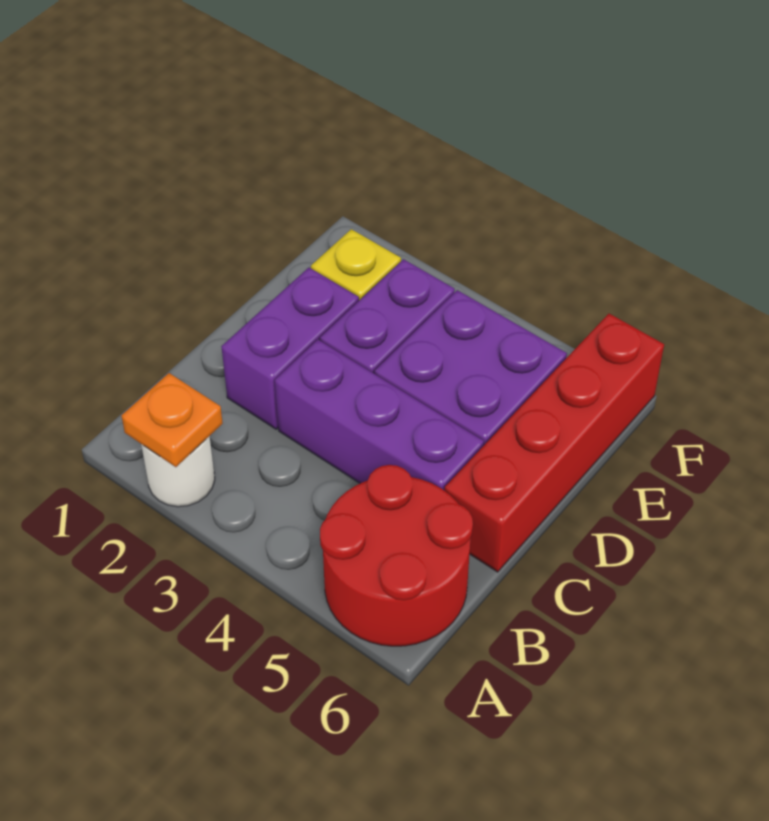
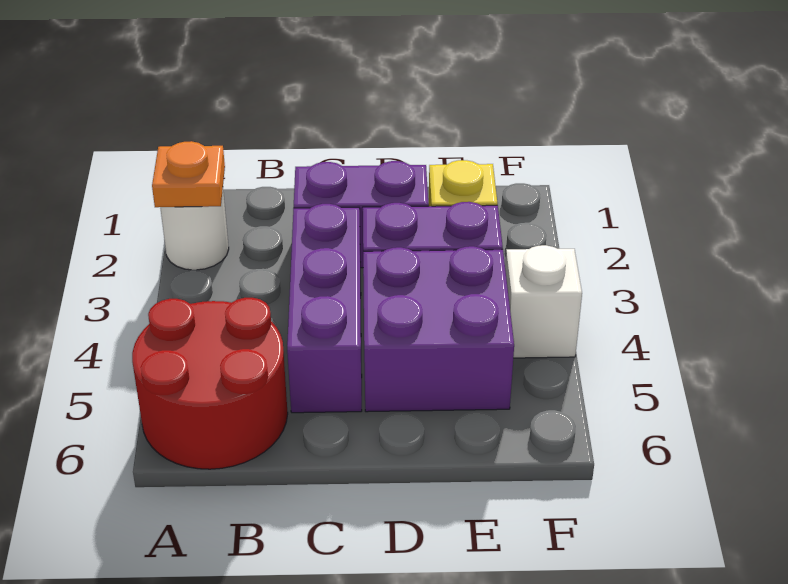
red brick C6:F6 level 1 -> none
none -> white brick F4 level 1

